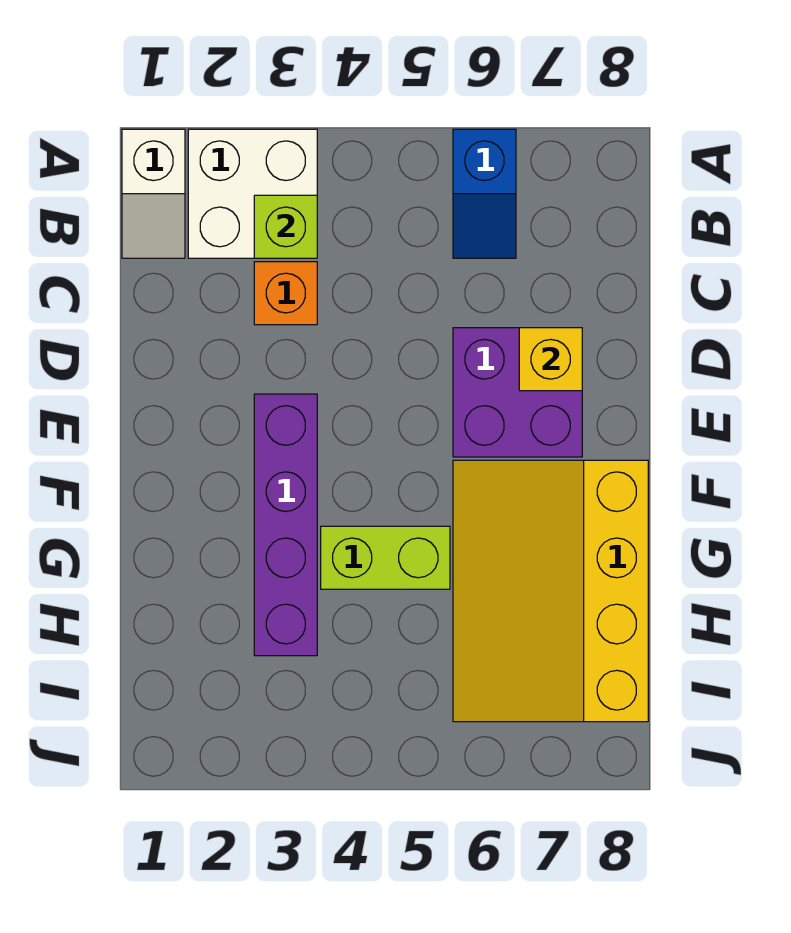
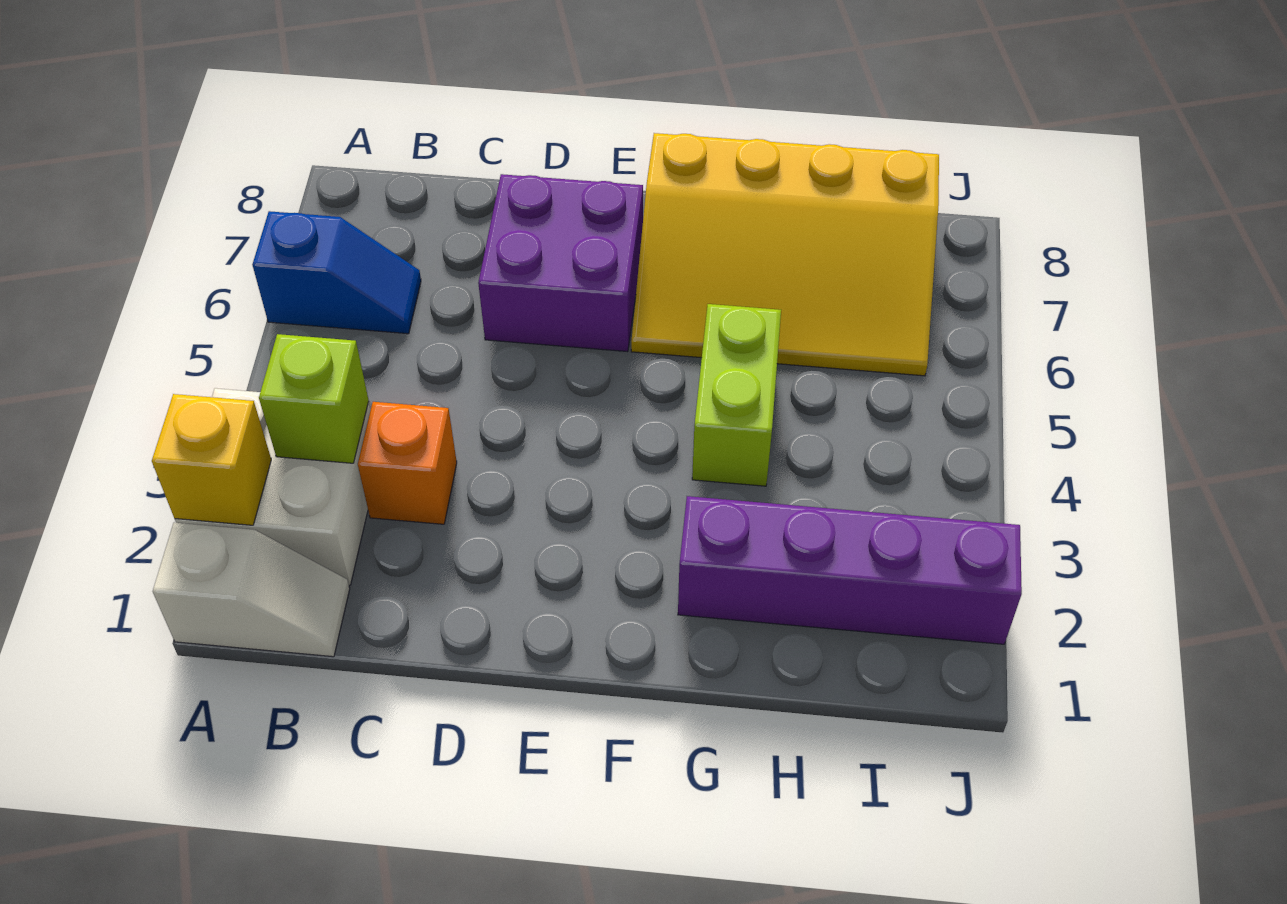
yellow brick D7 level 2 -> yellow brick A2 level 2
purple brick E3:H3 level 1 -> purple brick G2:J2 level 1

